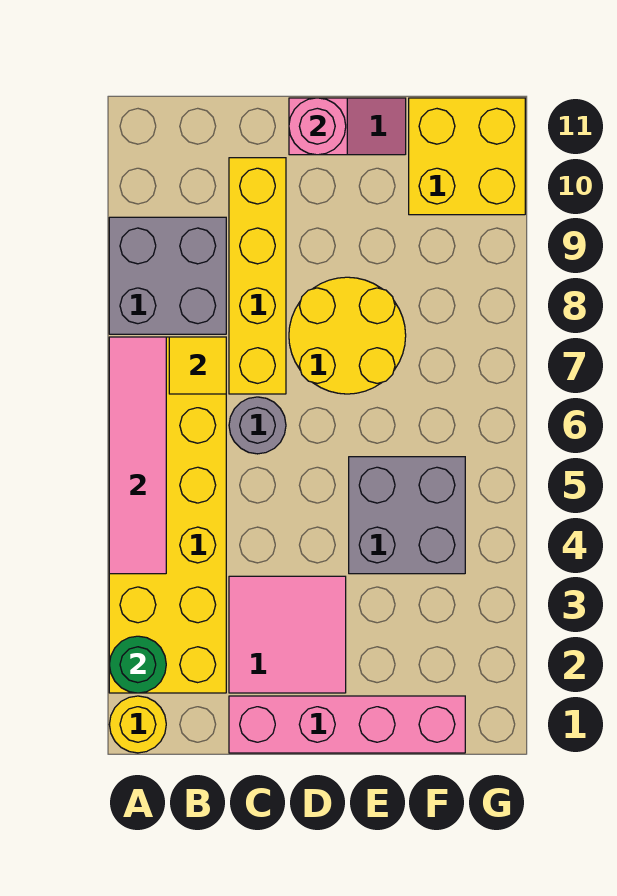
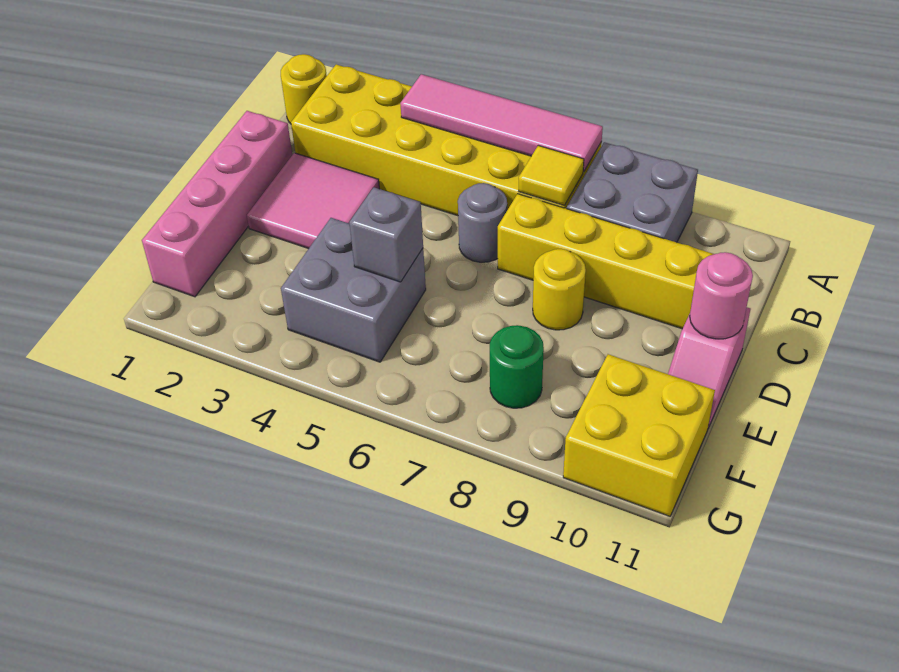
green round brick A2 level 2 -> green round brick F8 level 1
yellow round brick D7:E8 level 1 -> yellow round brick D8 level 1
none -> grey brick E5 level 2

